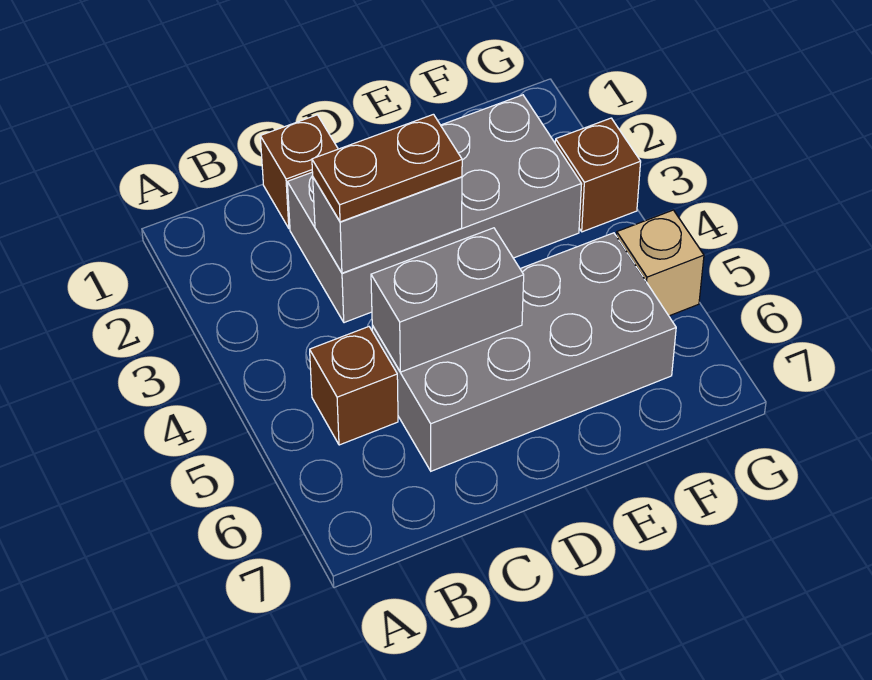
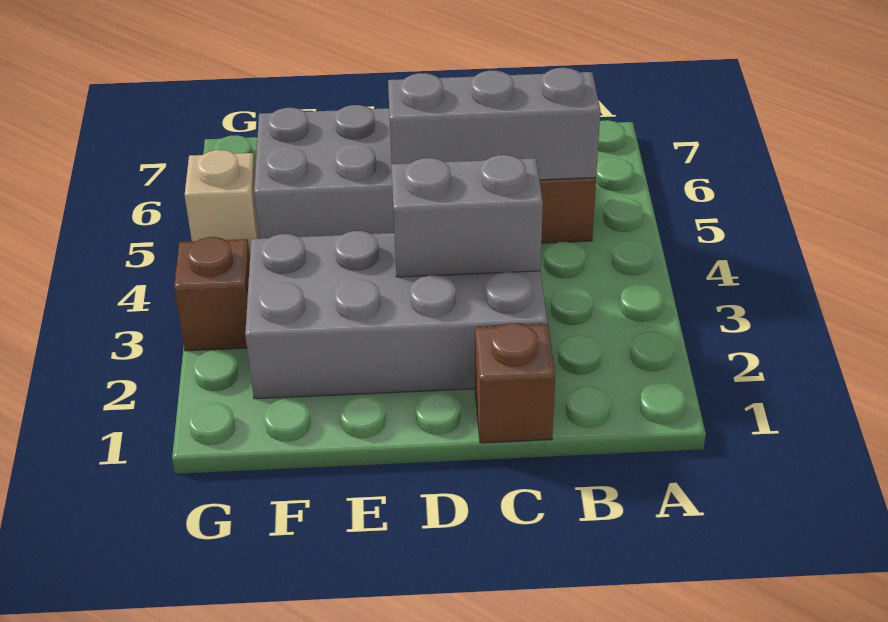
brown plate C3:D3 level 3 -> none
grey brick C5:D5 level 2 -> grey brick B5:D5 level 2

